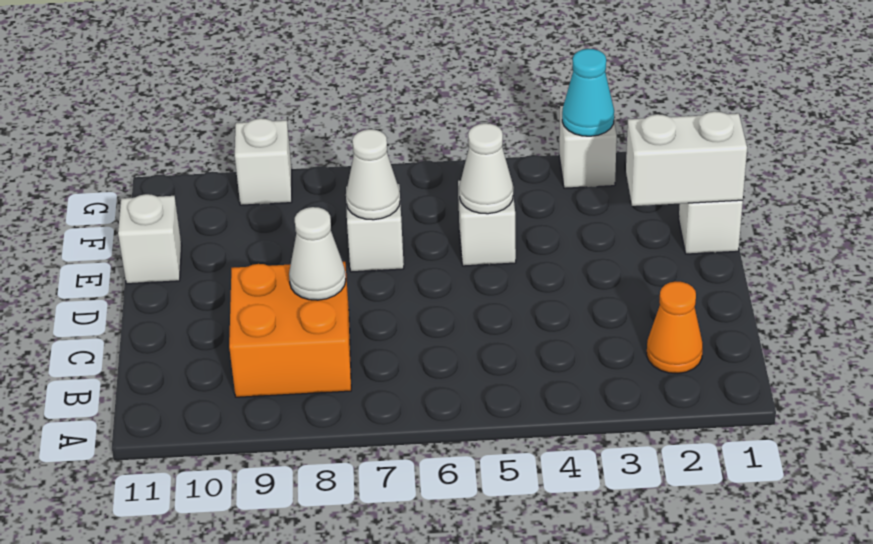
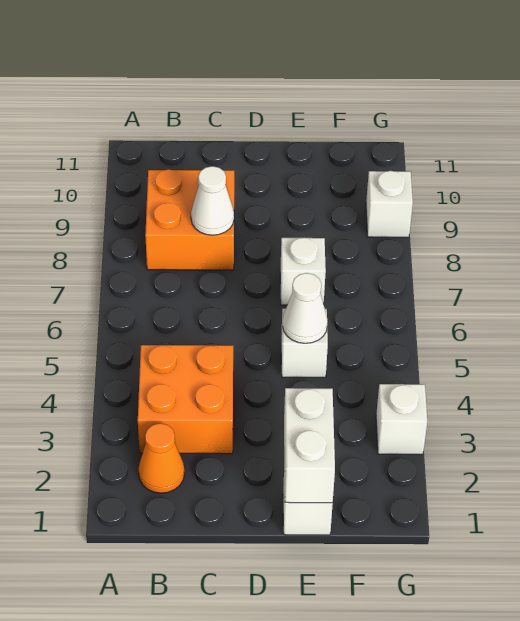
none -> orange brick B3:C4 level 1
white cone E7 level 2 -> none
white brick E11 level 1 -> none
cyan cone G3 level 2 -> none

